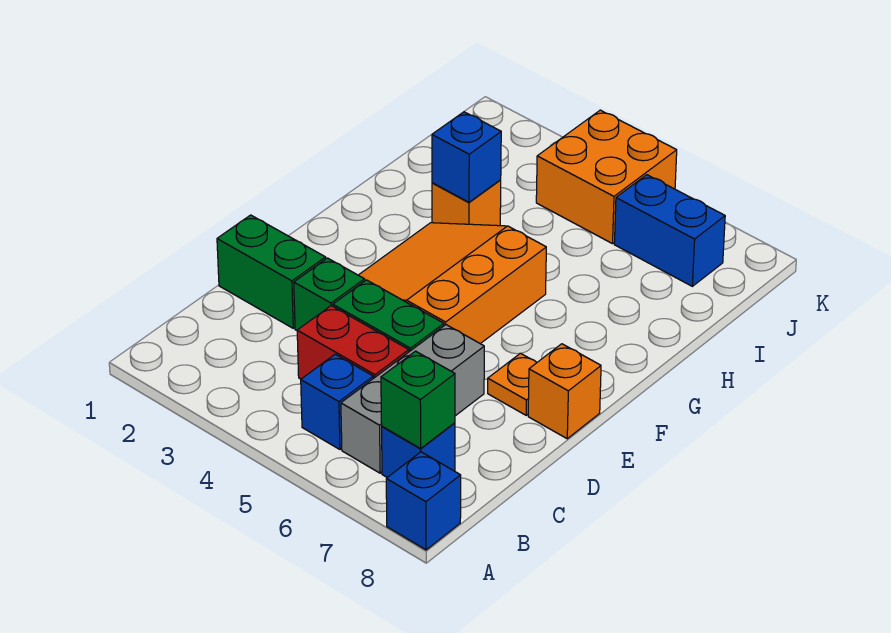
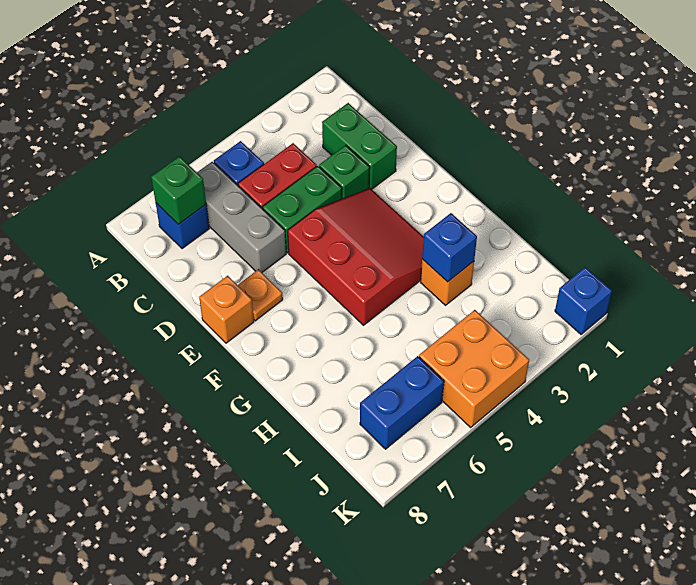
blue brick A8 level 1 -> blue brick K1 level 1
green brick D1:D2 level 1 -> green brick C2:D2 level 1
orange slope E3:G5 level 1 top 5 -> red slope E3:G5 level 1 top 5

